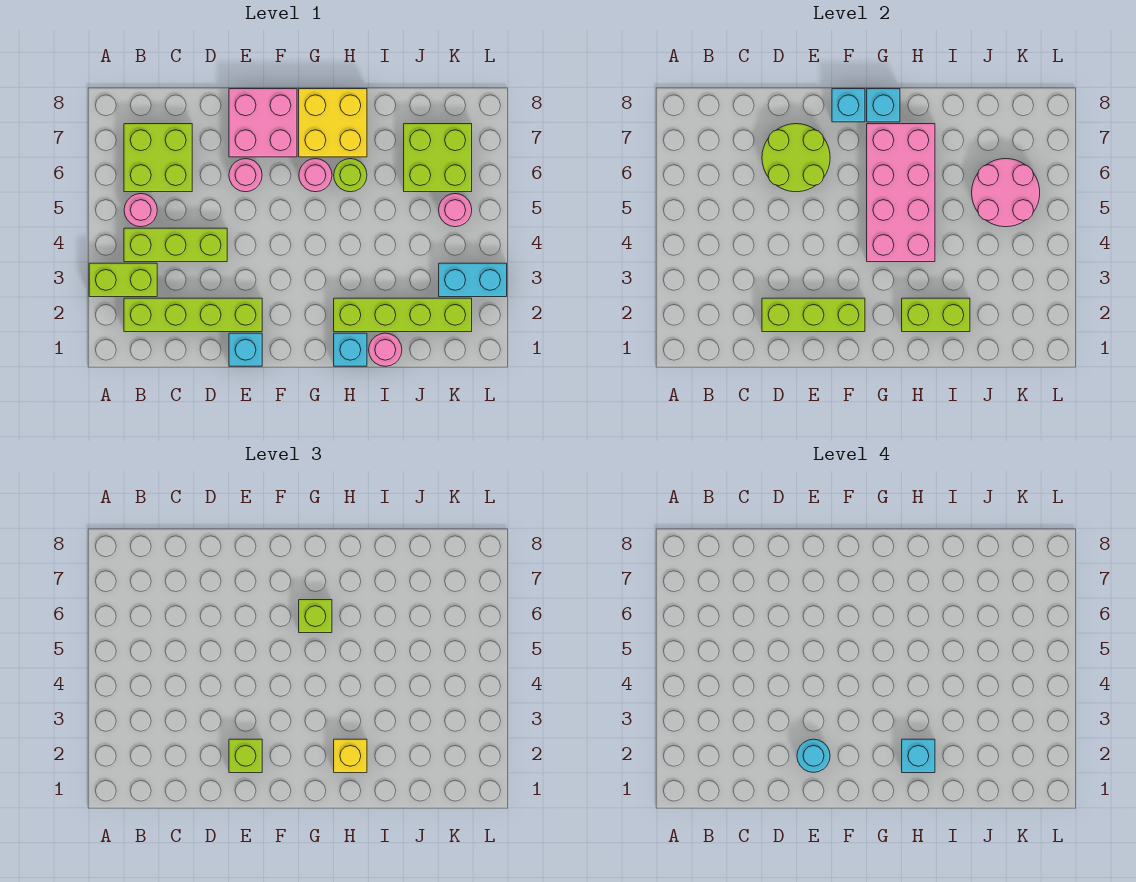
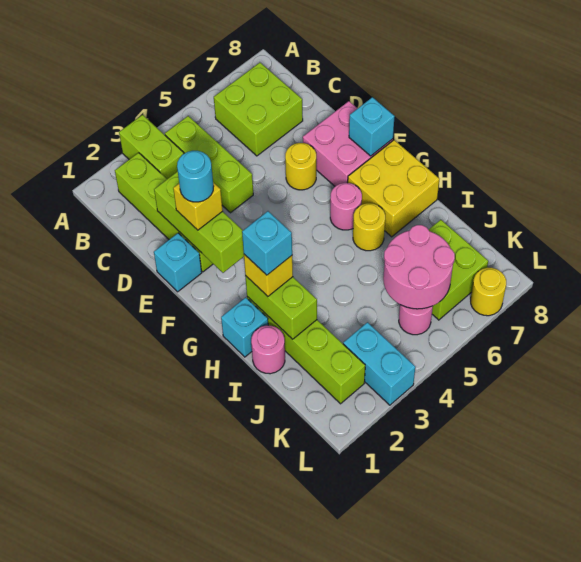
pink round brick B5 level 1 -> none
lime round brick D6:E7 level 2 -> none
lime brick E2 level 3 -> yellow brick E2 level 3
pink round brick E6 level 1 -> yellow round brick E6 level 1
pink brick G4:H7 level 2 -> none
lime brick G6 level 3 -> none
cyan brick G8 level 2 -> none
lime round brick H6 level 1 -> yellow round brick H6 level 1
none -> yellow round brick L7 level 1

